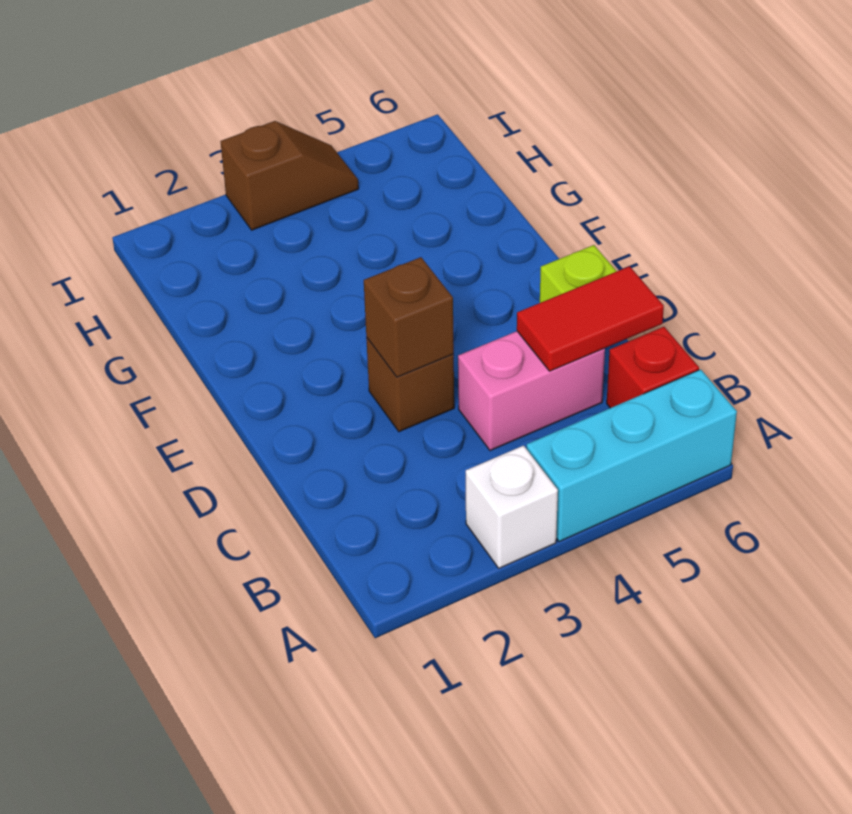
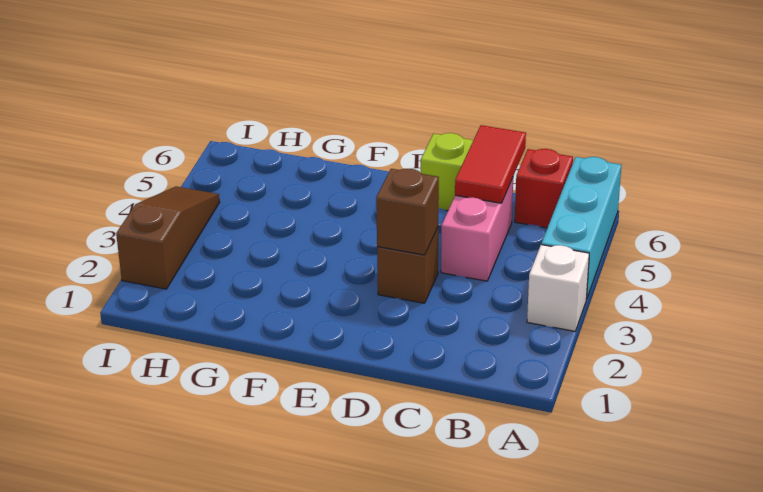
brown slope I3:I4 level 1 top 3 -> brown slope I2:I4 level 1 top 2

